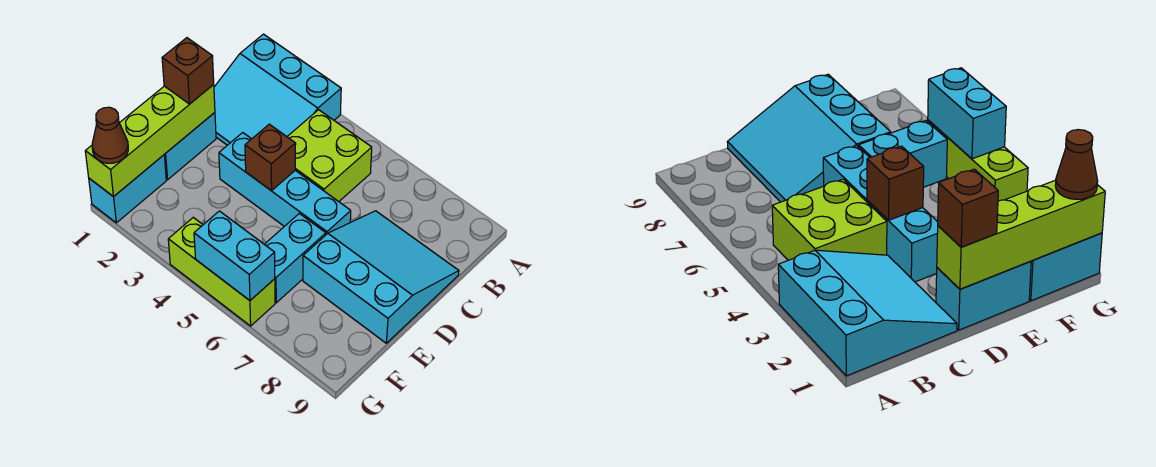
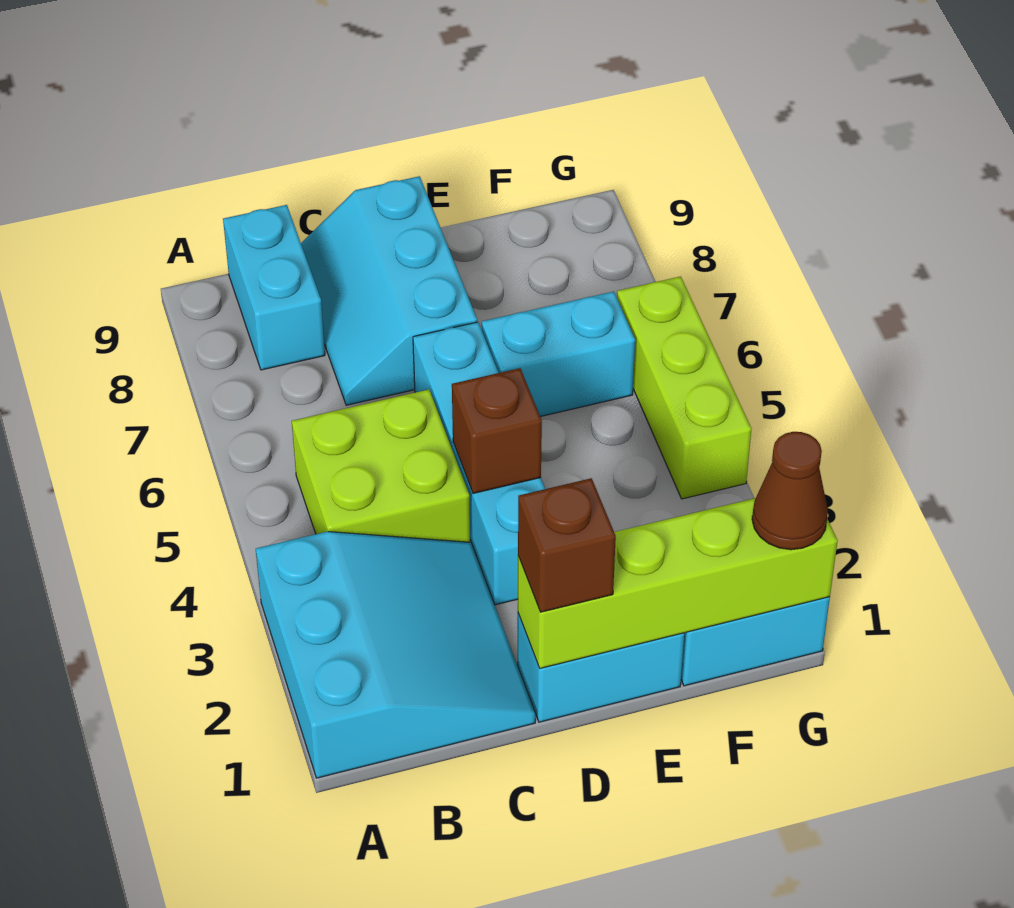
cyan slope C7:E9 level 1 top E -> cyan slope C7:D9 level 1 top D
cyan brick G5:G6 level 2 -> cyan brick B8:B9 level 1

